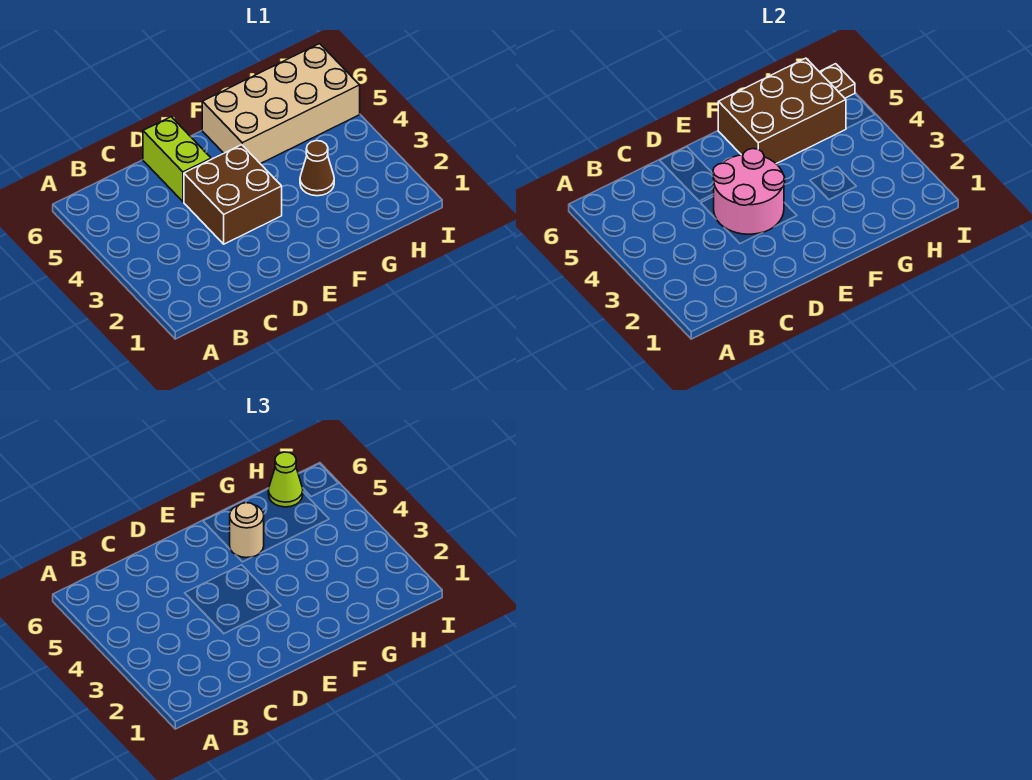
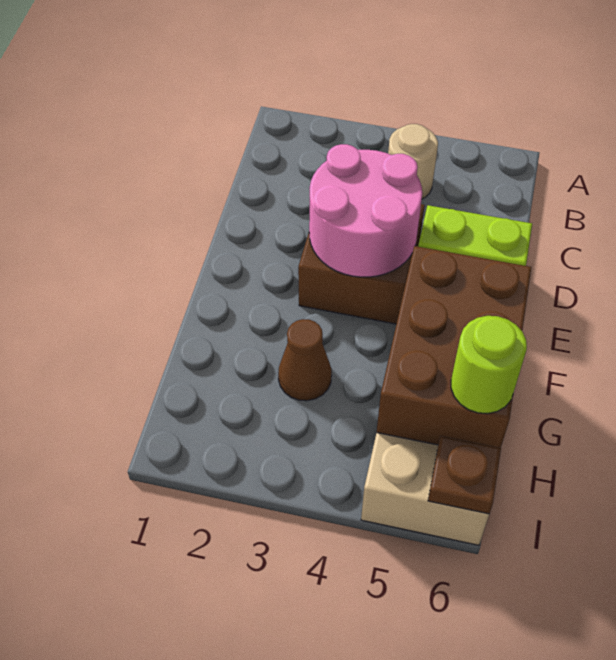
tan round brick F5 level 3 -> tan round brick B4 level 1
lime cone H6 level 3 -> lime round brick H6 level 3

